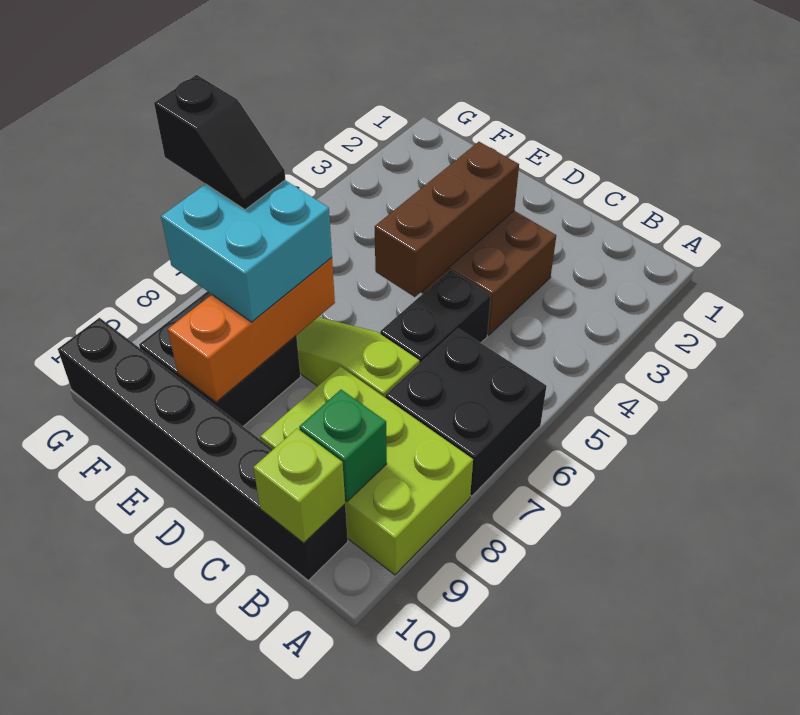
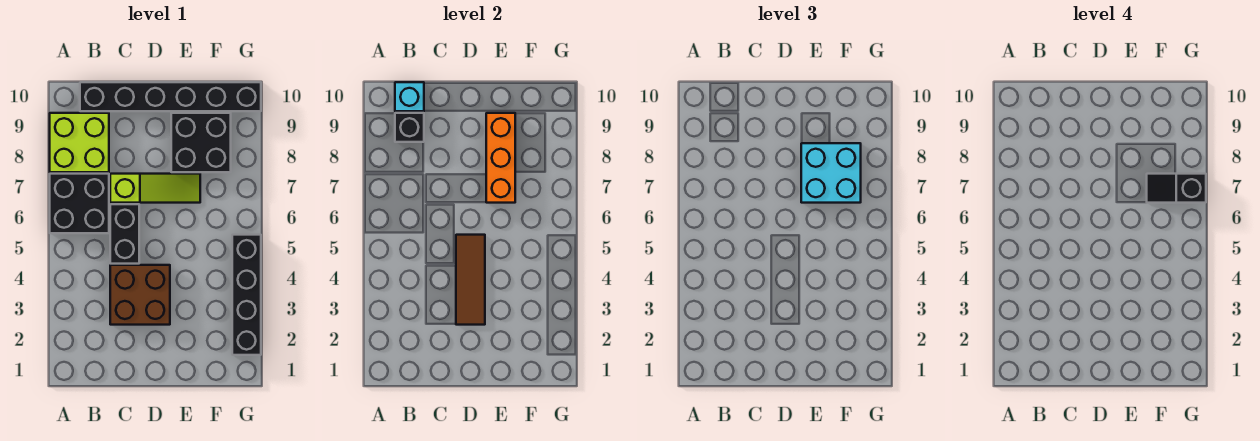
lime brick A8:C9 level 1 -> lime brick A8:B9 level 1
green brick B9 level 2 -> black brick B9 level 2
lime brick B10 level 2 -> cyan brick B10 level 2
brown brick D3:D5 level 2 -> brown tile D3:D5 level 2
none -> black brick G2:G5 level 1

